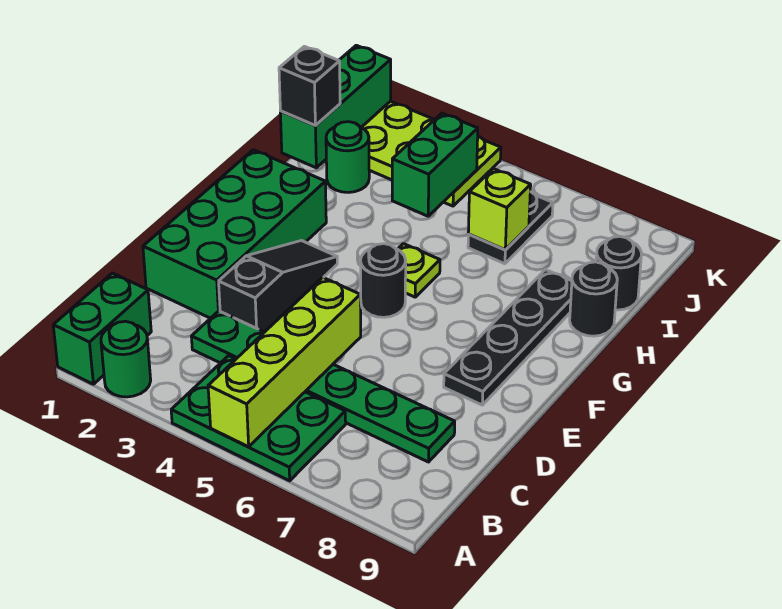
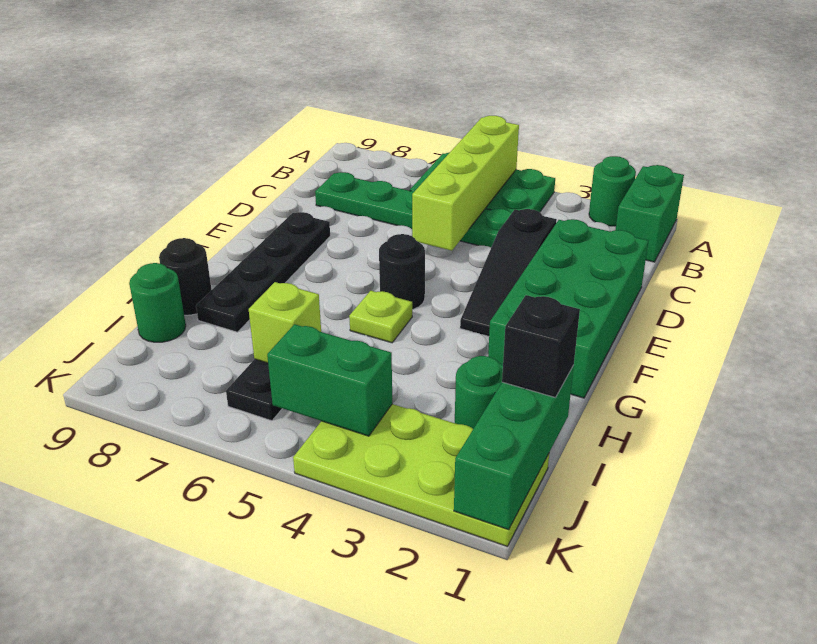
green brick I4:J4 level 2 -> green brick J4:J5 level 2
black round brick I9 level 1 -> green round brick I9 level 1

